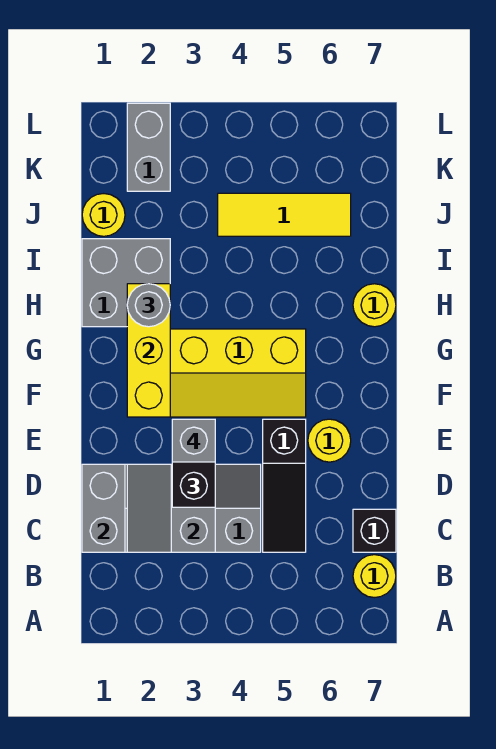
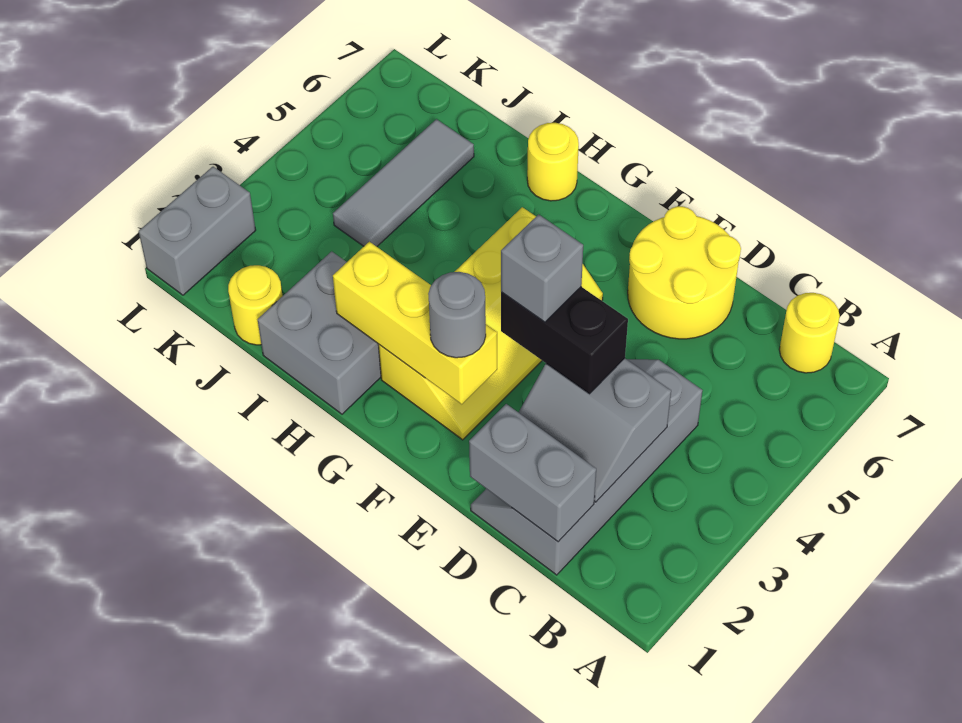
black slope C5:E5 level 1 top E -> none
black brick C7 level 1 -> none
yellow round brick E6 level 1 -> yellow round brick D6:E7 level 1
grey round brick H2 level 3 -> grey round brick F2 level 3
yellow tile J4:J6 level 1 -> grey tile J4:J6 level 1
grey brick K2:L2 level 1 -> grey brick L1:L2 level 1

